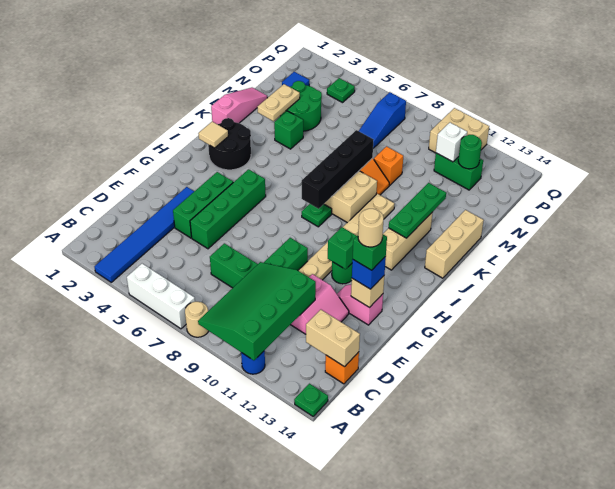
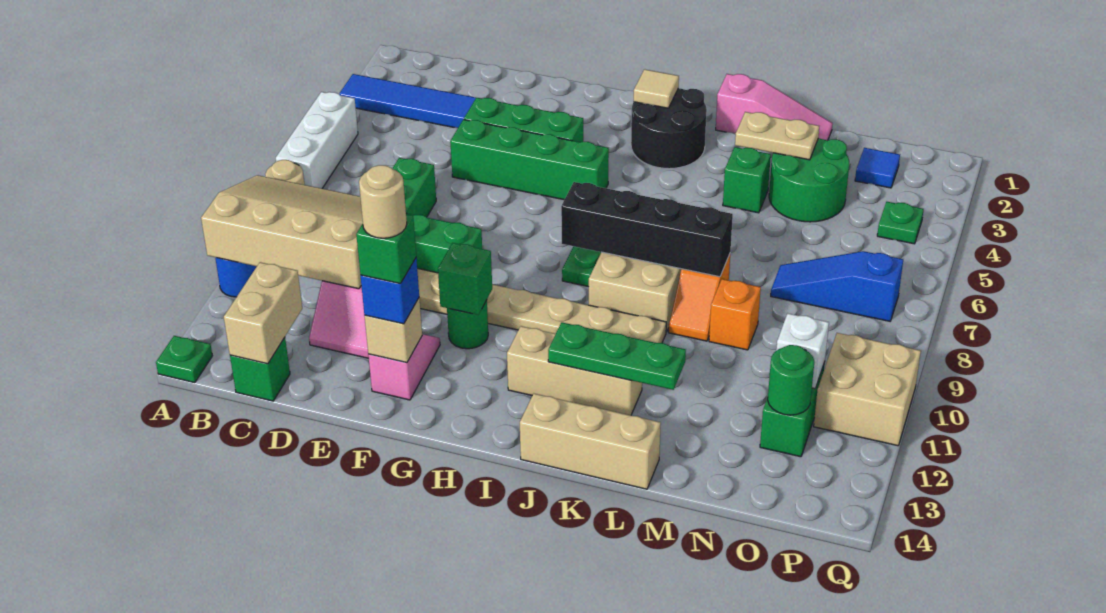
green slope A9:D11 level 2 top 11 -> tan slope A9:D11 level 2 top 11
orange brick C14 level 1 -> green brick C14 level 1

